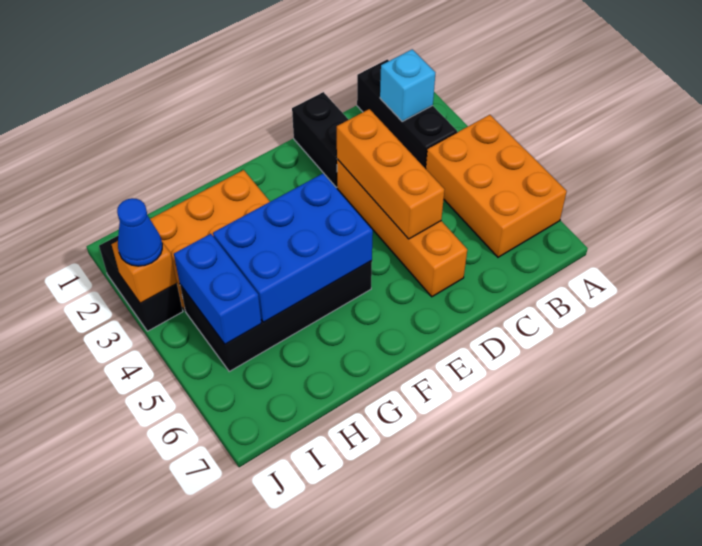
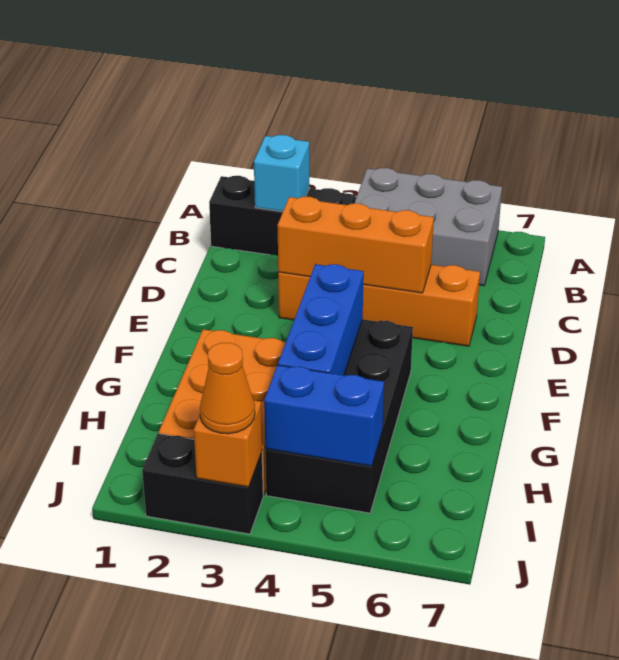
orange brick A4:B6 level 1 -> grey brick A4:B6 level 1
black brick D1:D2 level 1 -> none
blue brick F4:H5 level 2 -> blue brick F4:H4 level 2
blue cone J3 level 3 -> orange cone J3 level 3

